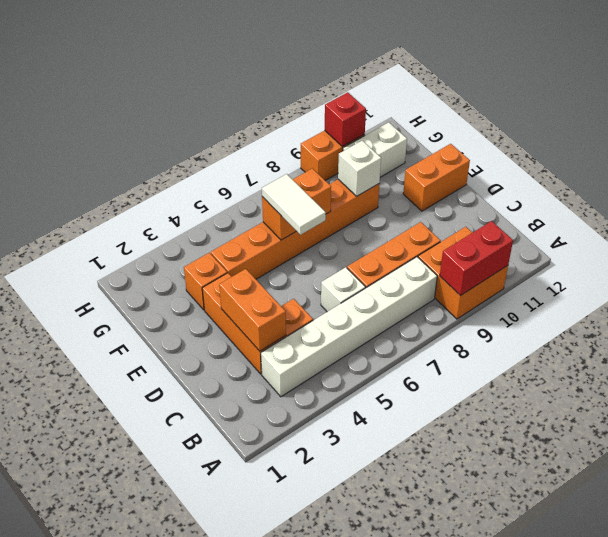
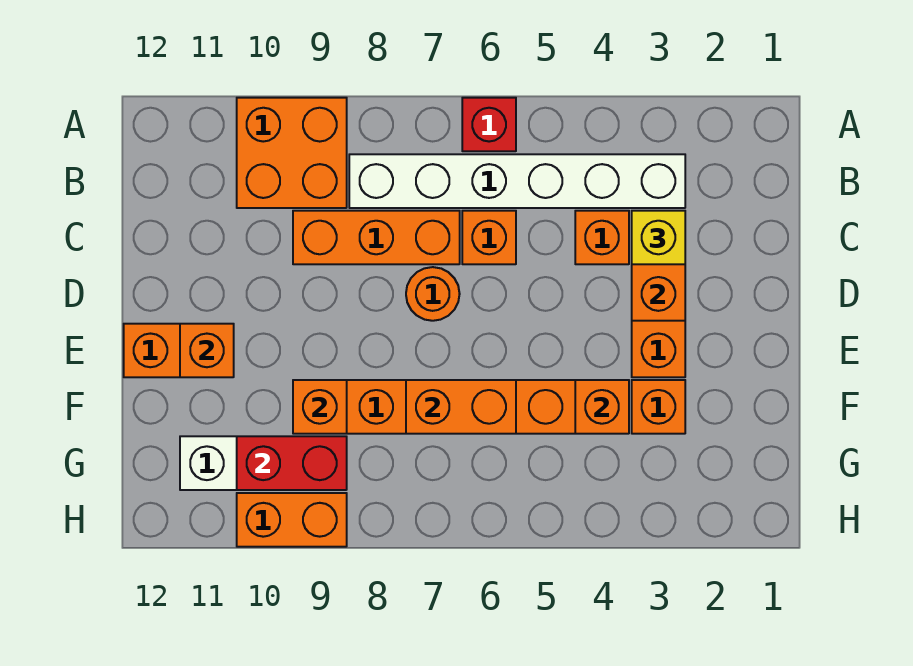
red brick A9:A10 level 2 -> red brick G9:G10 level 2
none -> yellow brick C3 level 3
white brick C6 level 1 -> orange brick C6 level 1
none -> orange round brick D7 level 1
white tile E6:F6 level 3 -> none
none -> orange brick E11 level 2
none -> orange brick F4 level 2
white brick F9 level 2 -> orange brick F9 level 2
red brick H10 level 2 -> red brick A6 level 1

